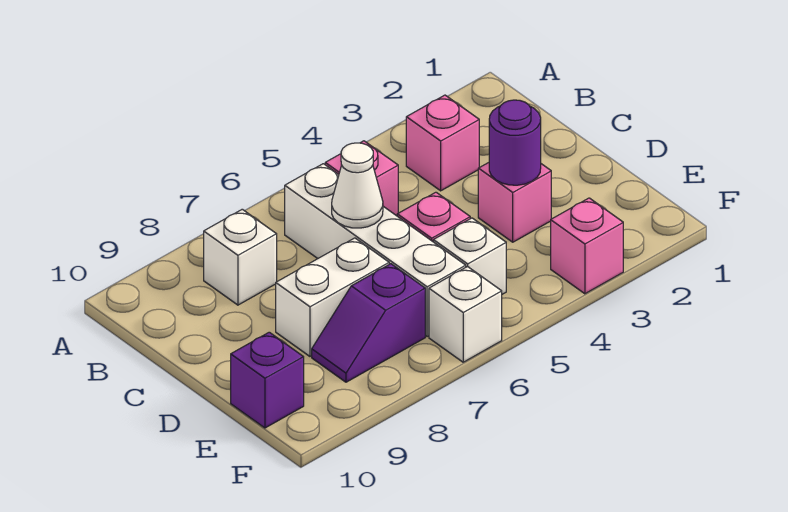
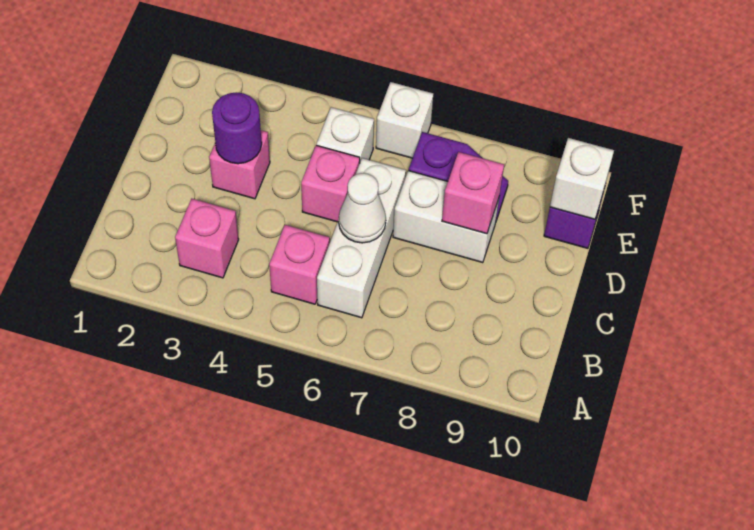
white brick B6:E6 level 1 -> white brick B6:D6 level 1
white brick B8 level 1 -> white brick E10 level 2
pink brick F3 level 1 -> pink brick D8 level 2

